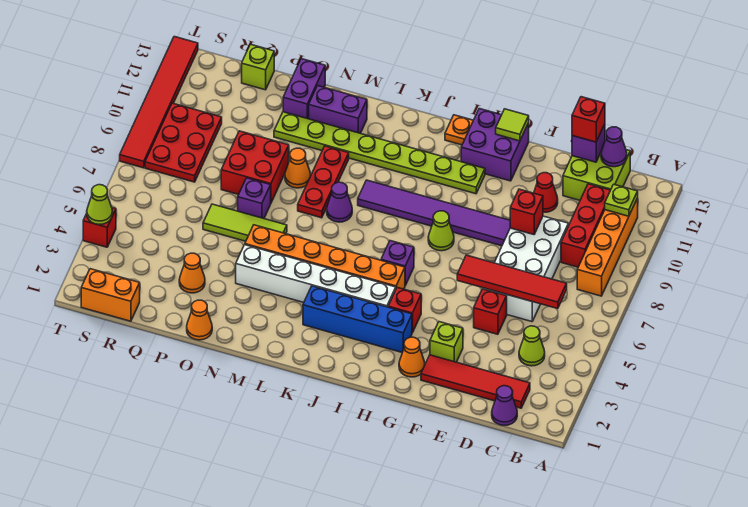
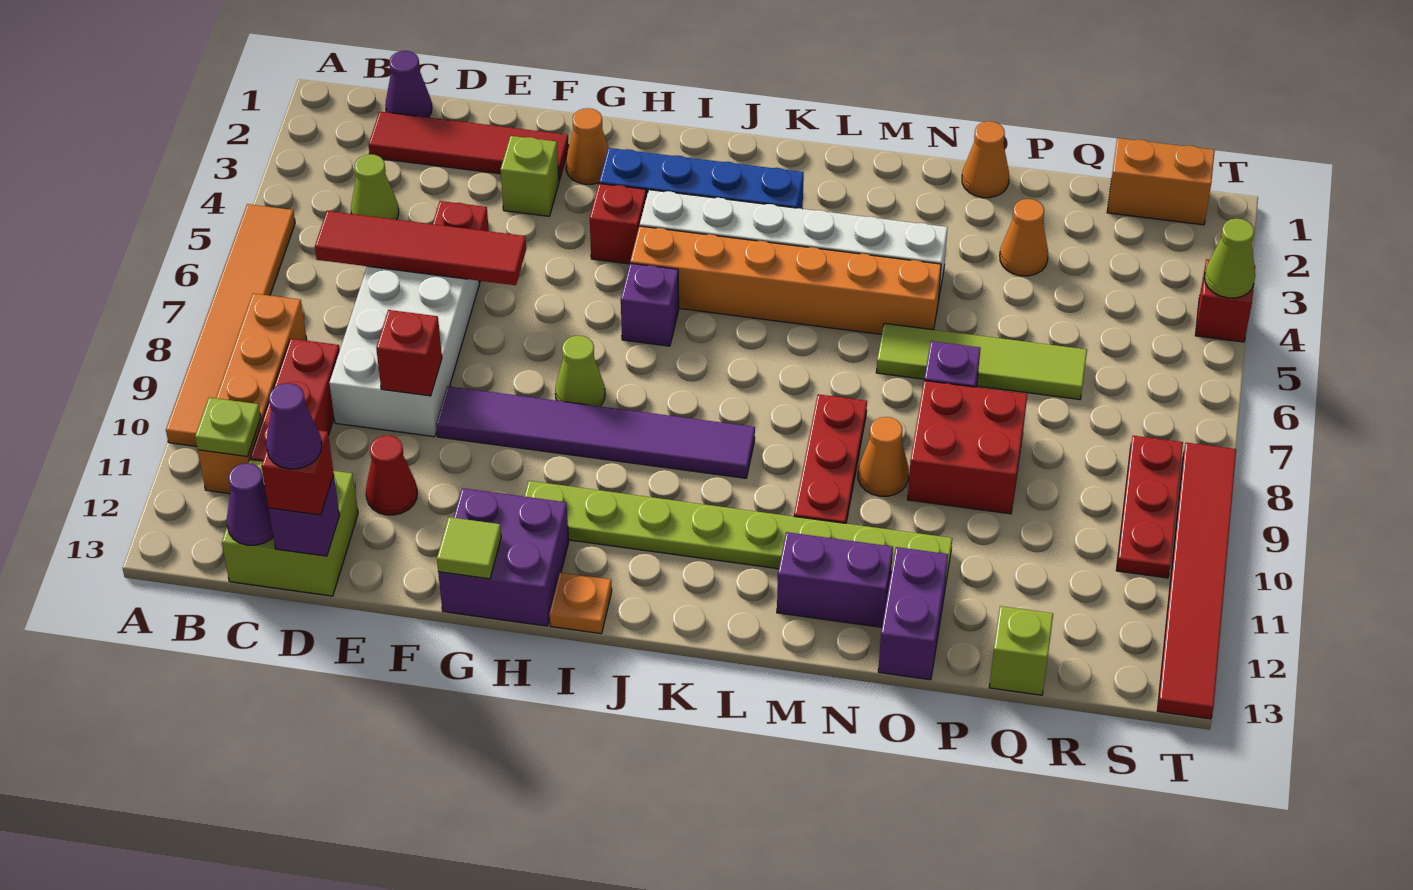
none -> orange tile A5:A10 level 1
purple cone L8 level 1 -> purple cone D13 level 4
lime tile N6:P6 level 1 -> lime tile N6:Q6 level 1
red plate R8:S10 level 1 -> red plate S8:S10 level 1

